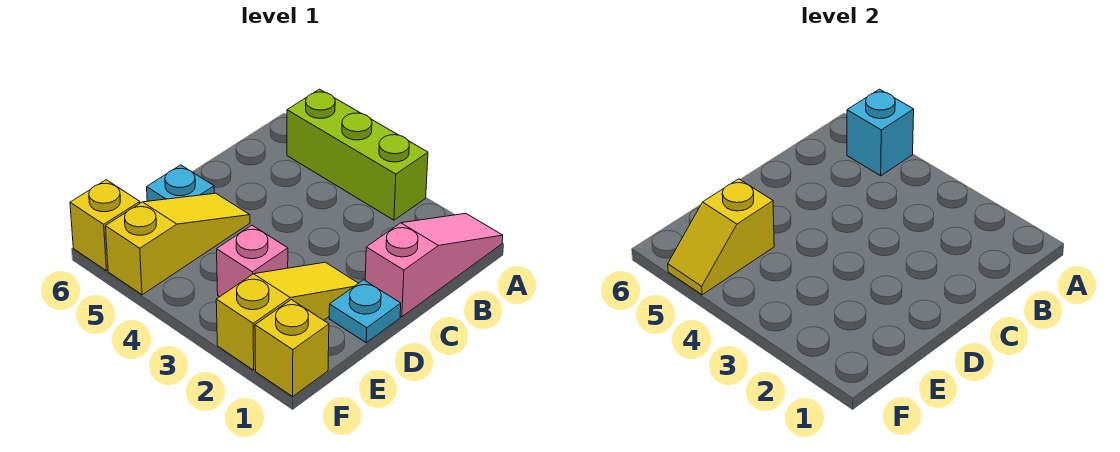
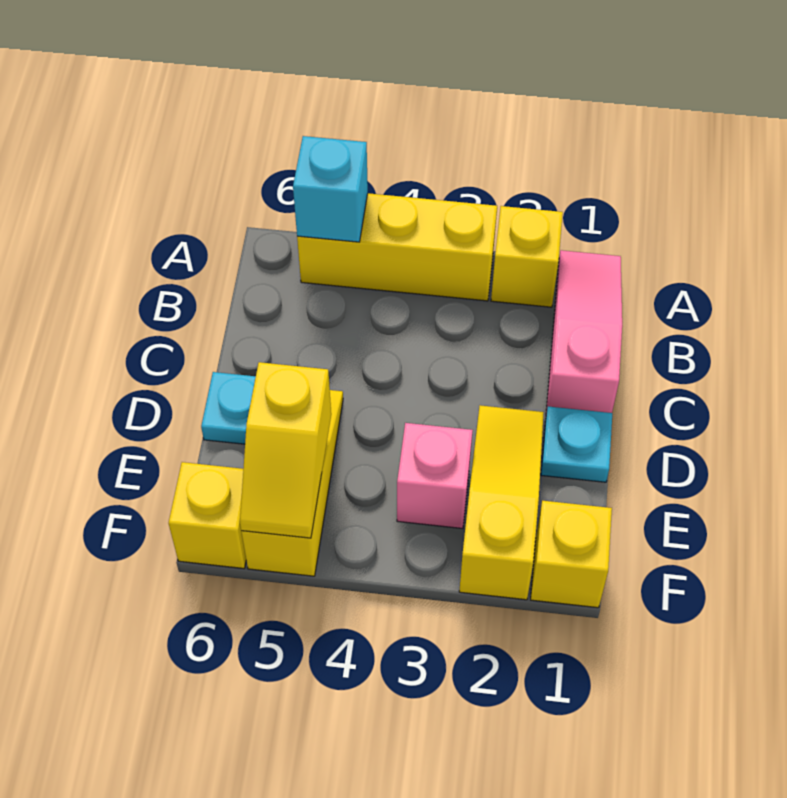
none -> yellow brick A2 level 1
lime brick A3:A5 level 1 -> yellow brick A3:A5 level 1

